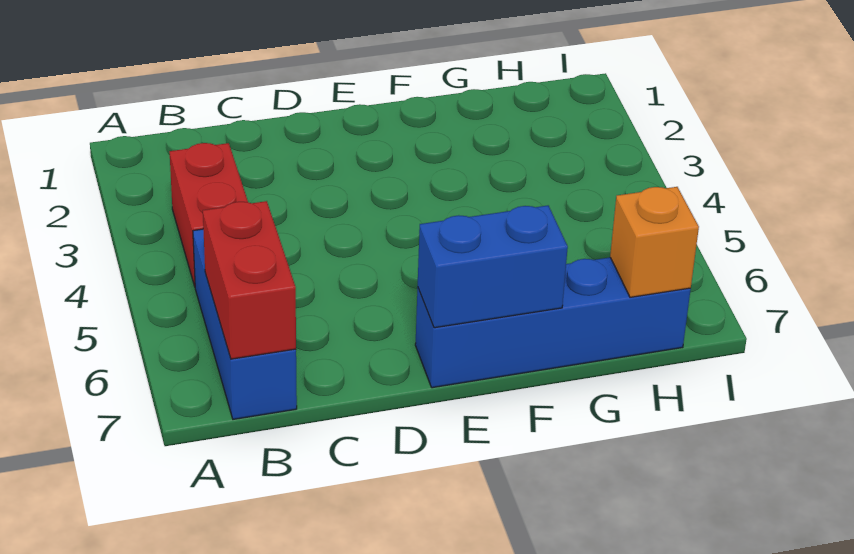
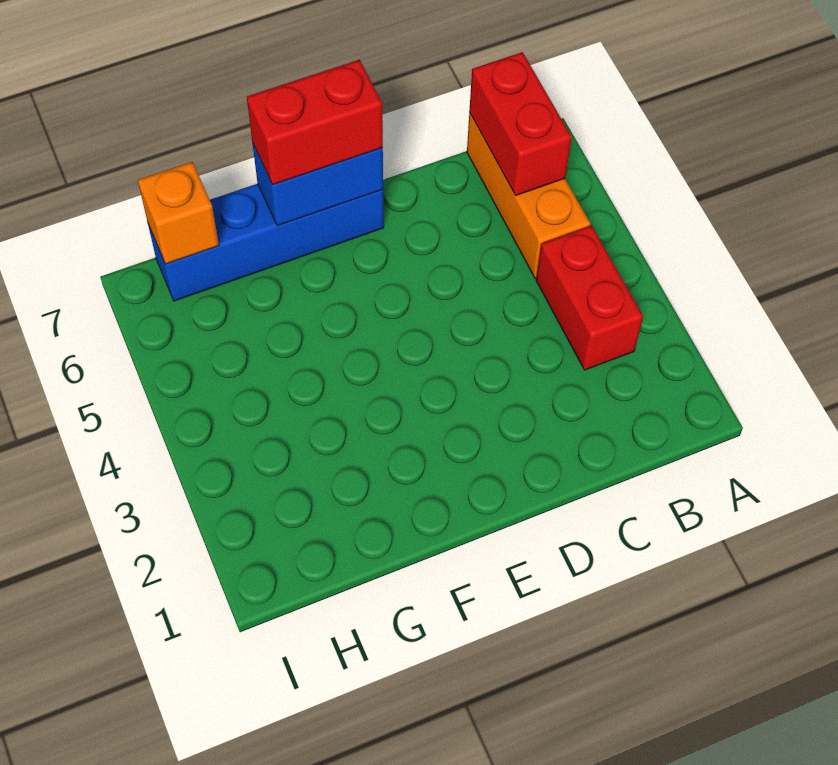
blue brick B5:B7 level 1 -> orange brick B5:B7 level 1
none -> red brick E7:F7 level 3

